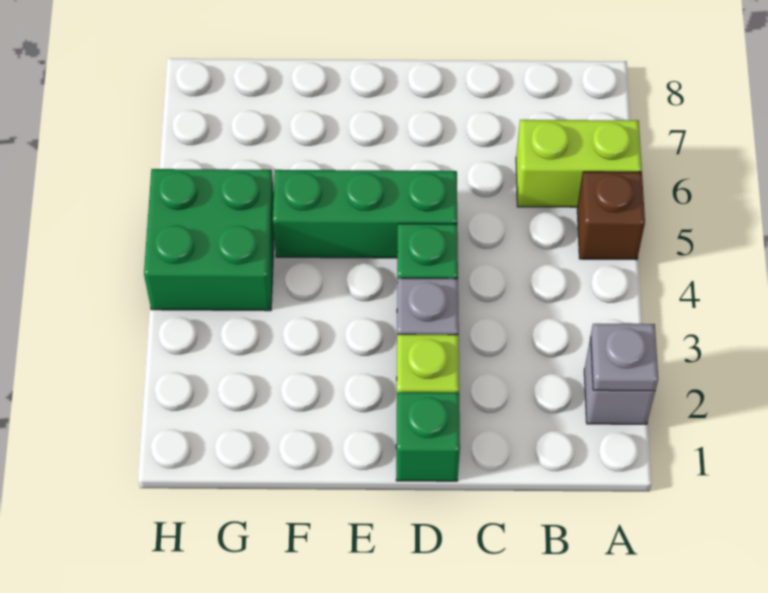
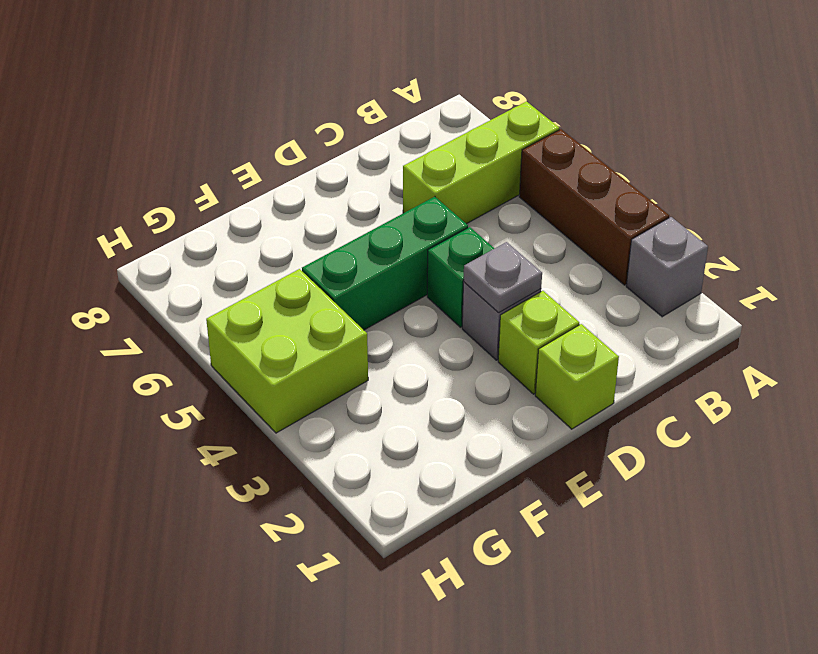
grey plate A2 level 2 -> grey plate D3 level 2
brown brick A5 level 1 -> brown brick A3:A5 level 1
lime brick A6:B6 level 1 -> lime brick A6:C6 level 1
green brick D1 level 1 -> lime brick D1 level 1
green brick G4:H5 level 1 -> lime brick G4:H5 level 1

